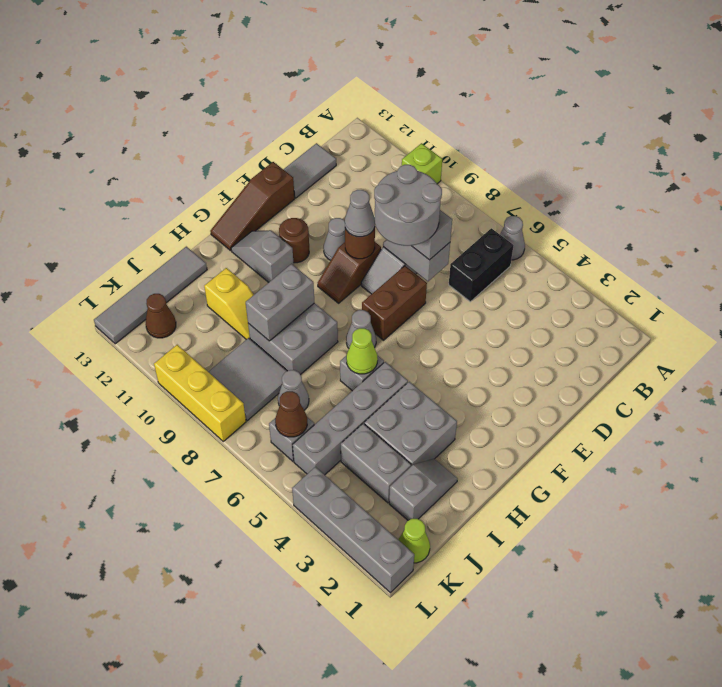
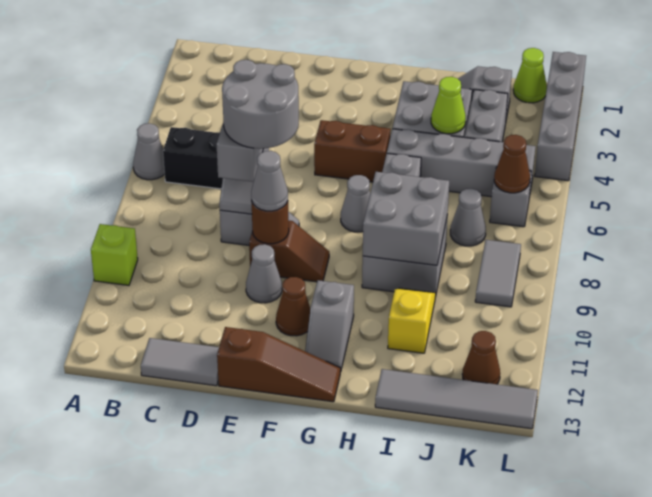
brown brick E7:F7 level 1 -> brown brick F5:G5 level 1
brown round brick F11 level 1 -> brown cone F11 level 1
lime cone H6 level 2 -> lime cone I4 level 2
grey brick H9:I9 level 2 -> grey brick H8:I9 level 2
grey tile J8:K9 level 1 -> grey tile K8:K9 level 1
yellow brick L8:L10 level 1 -> none

